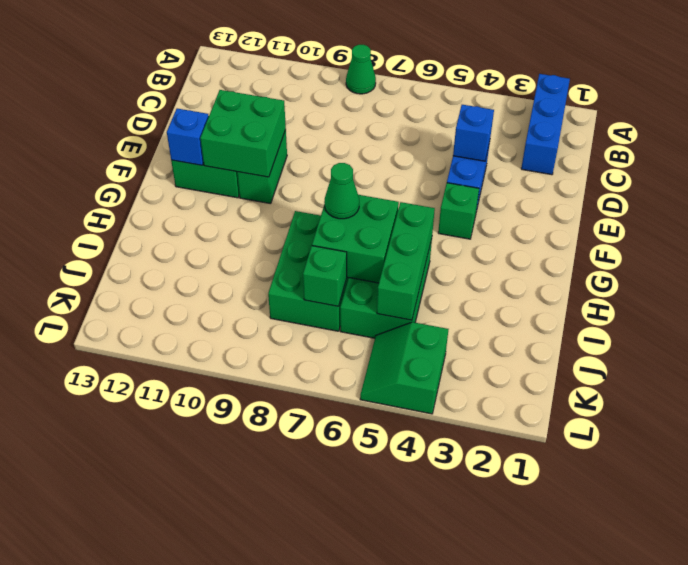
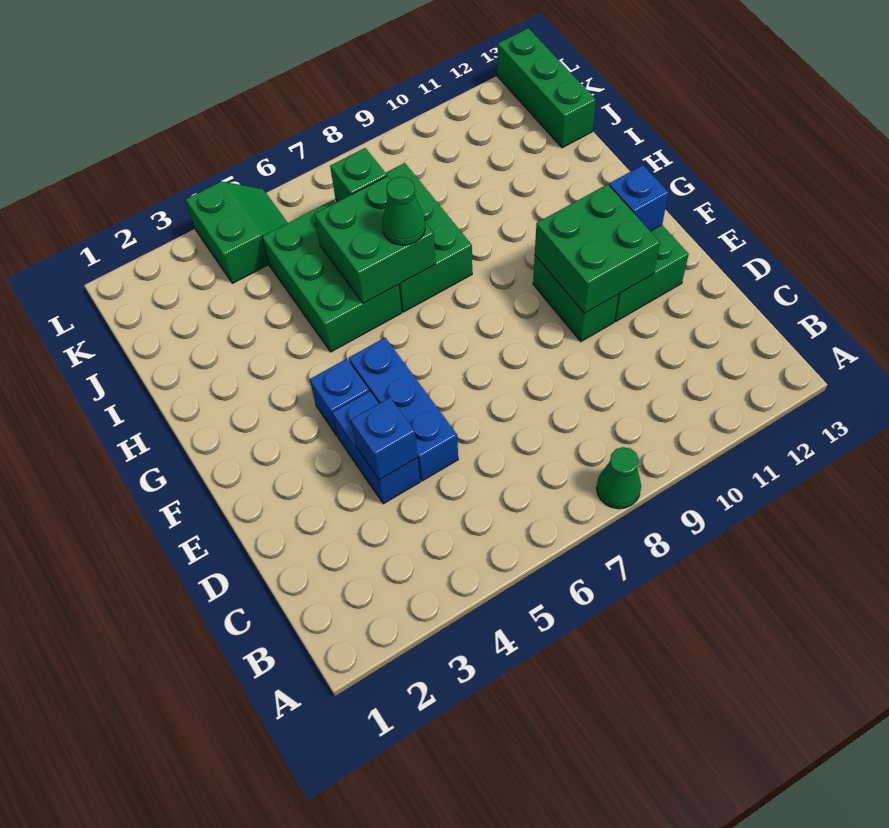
blue brick A2:C2 level 1 -> blue brick D5:F5 level 1
green brick F4 level 1 -> blue brick F4 level 1
green brick H5:J5 level 2 -> green brick J13:L13 level 1

